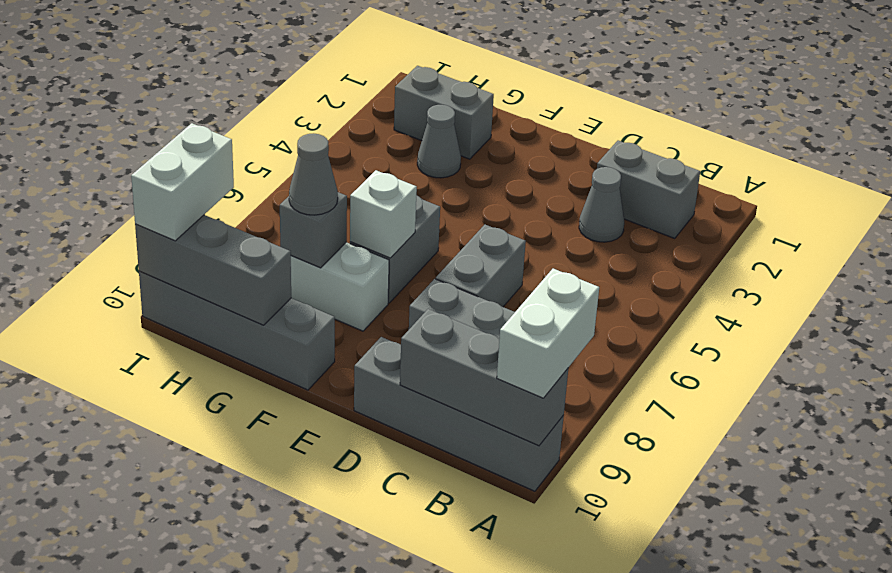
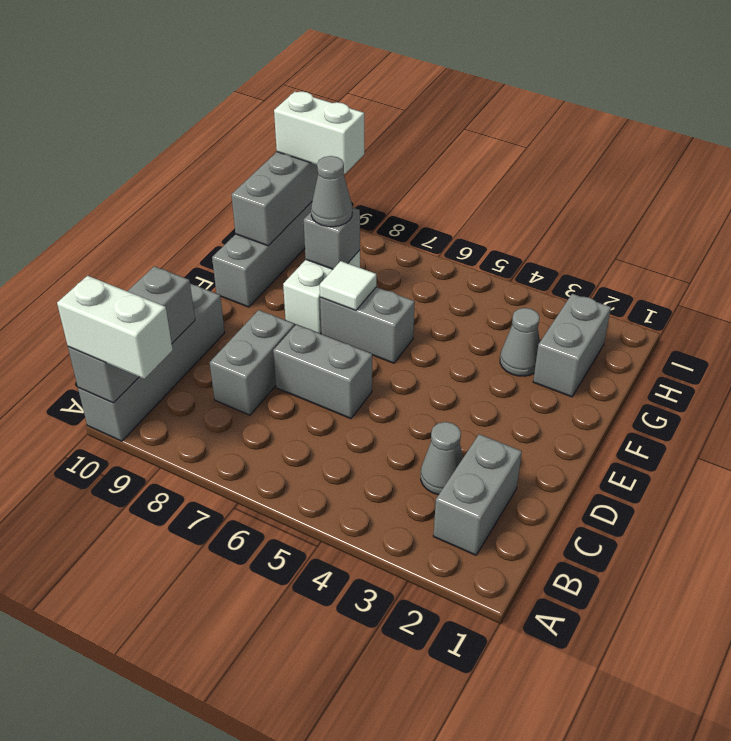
white brick F7 level 2 -> white tile F7 level 2

